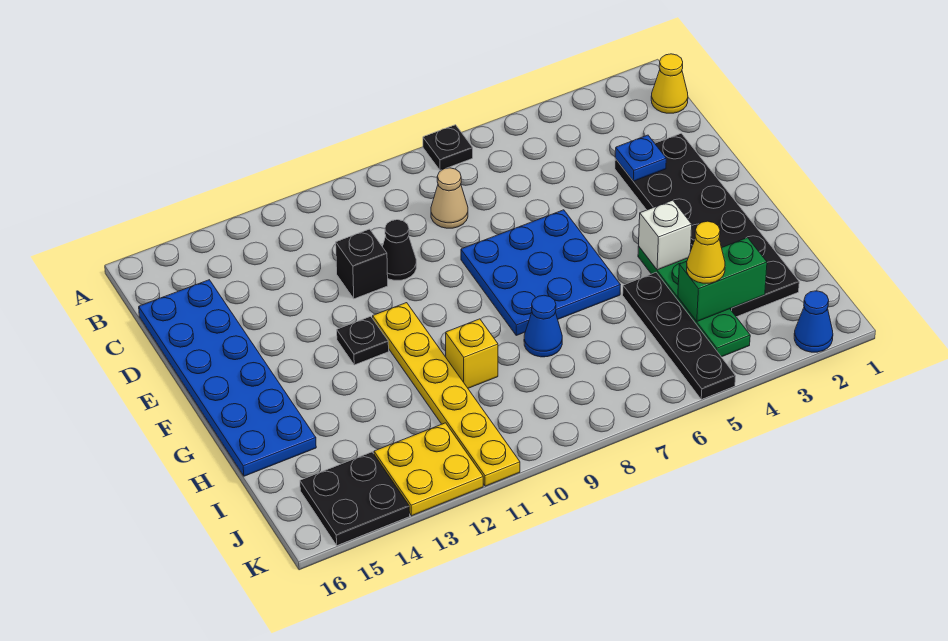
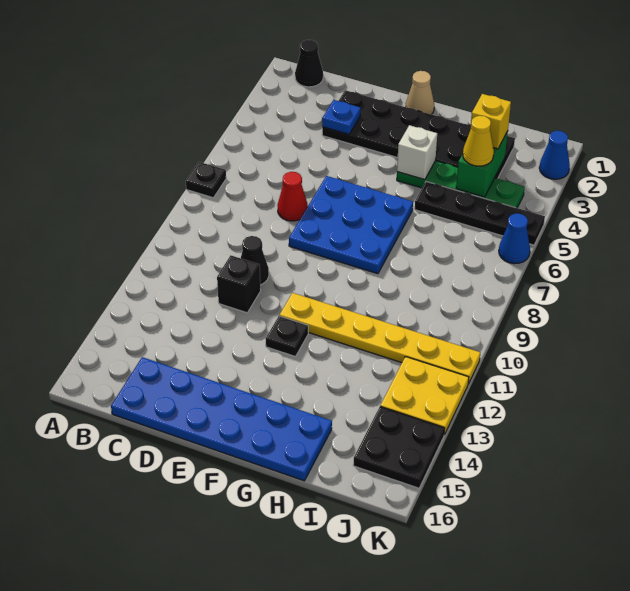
yellow cone B1 level 1 -> black cone B1 level 1
tan cone C8 level 1 -> tan cone F1 level 1
none -> red cone D7 level 1
blue cone H8 level 1 -> blue cone K6 level 1
yellow brick H10 level 1 -> yellow brick I3 level 3

